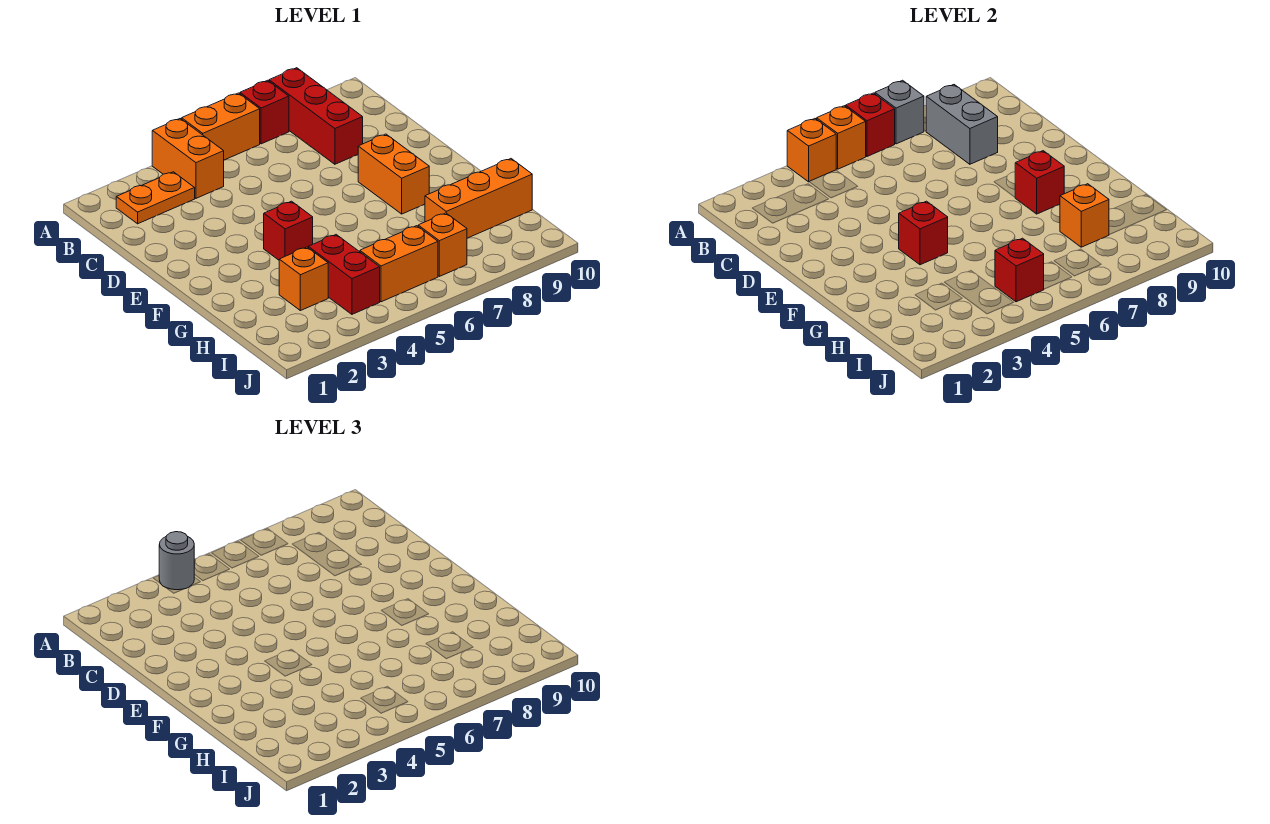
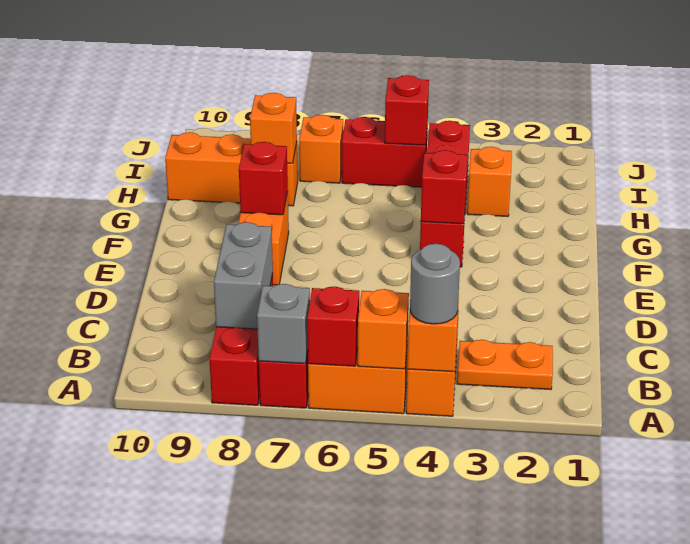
orange brick I5:I6 level 1 -> red brick I5:I6 level 1

